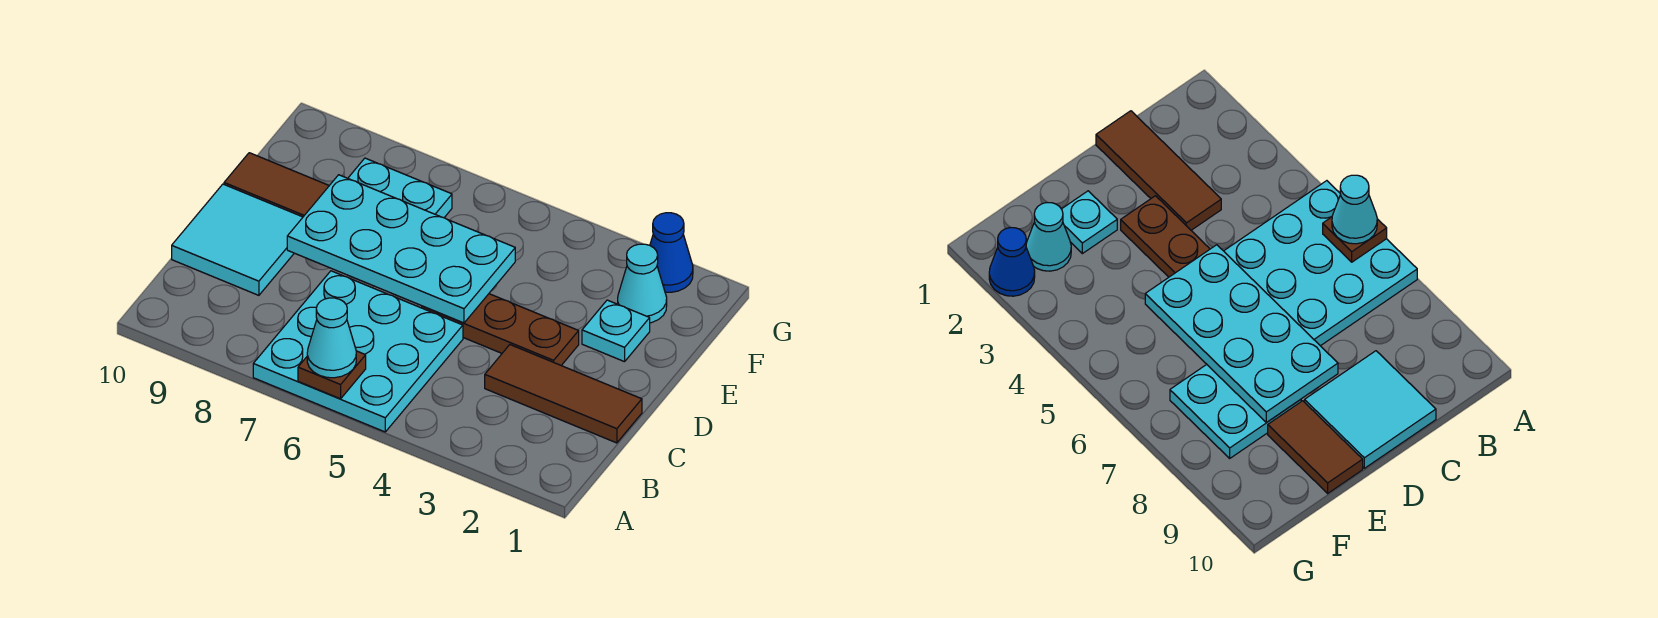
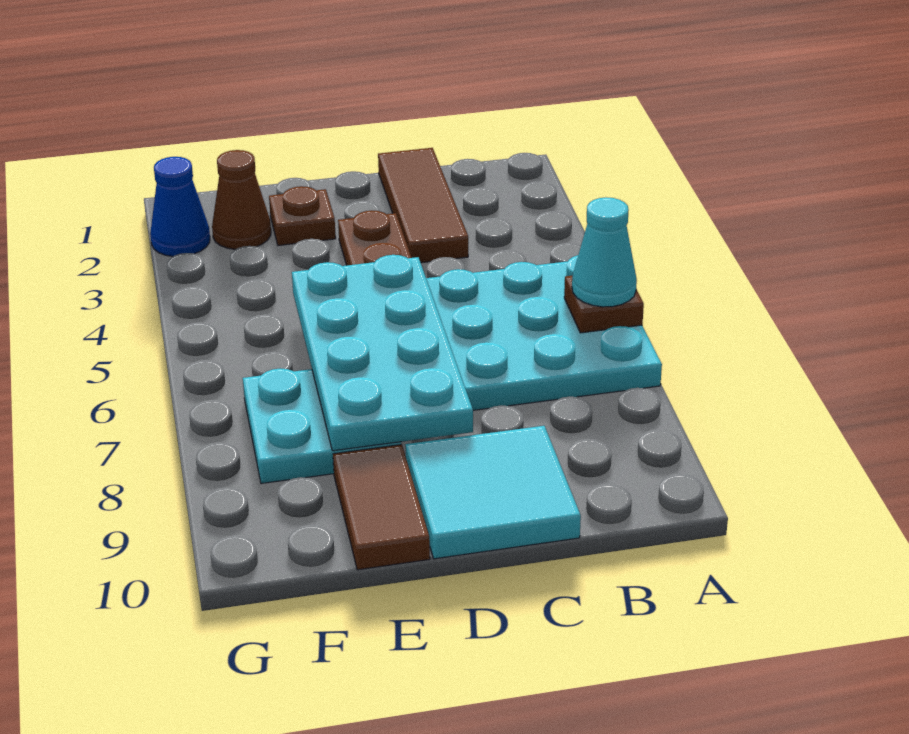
cyan plate E2 level 1 -> brown plate E2 level 1
cyan cone F2 level 1 -> brown cone F2 level 1

